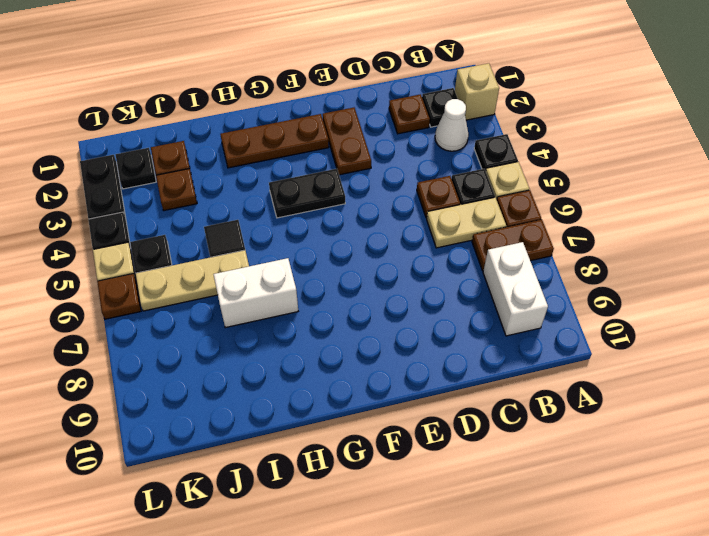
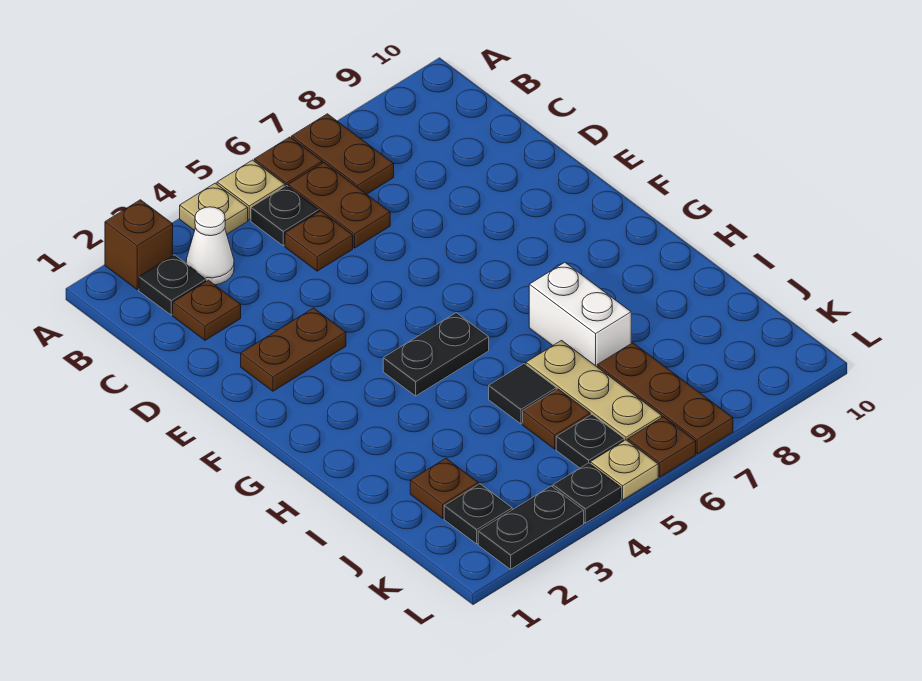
tan brick A2 level 1 -> brown brick A2 level 1
black plate A4 level 1 -> tan plate A4 level 1
tan plate B6:C6 level 1 -> brown plate B6:C6 level 1
white brick B8:B9 level 1 -> none
brown plate F2:H2 level 1 -> brown plate J7:L7 level 1
black plate F4:G4 level 1 -> black plate G4:G5 level 1
brown plate J3 level 1 -> brown plate J5 level 1

